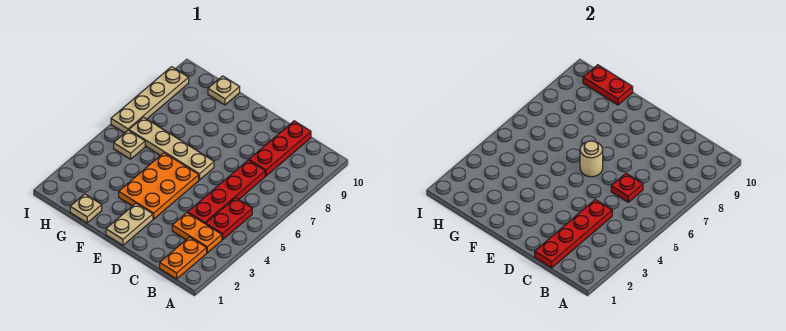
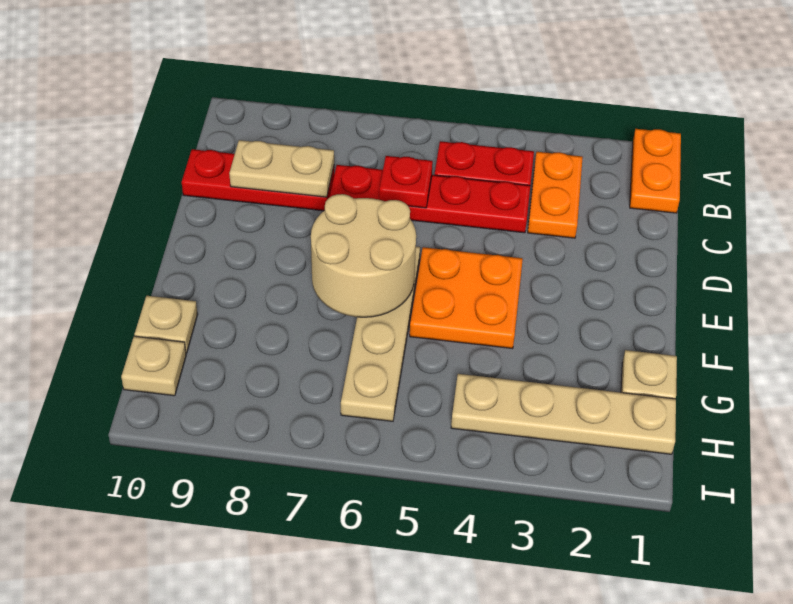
orange plate B1:B2 level 1 -> orange plate A1:B1 level 1
red plate C1:C4 level 2 -> none
tan plate E1:E2 level 1 -> tan plate C8:C9 level 2
orange plate E3:F5 level 1 -> orange plate E4:F5 level 1
tan round brick E6 level 2 -> tan round brick E6:F7 level 2
red plate G10:H10 level 2 -> none
tan plate H5 level 1 -> tan plate H10 level 1
tan plate I6:I9 level 1 -> tan plate H1:H4 level 1

